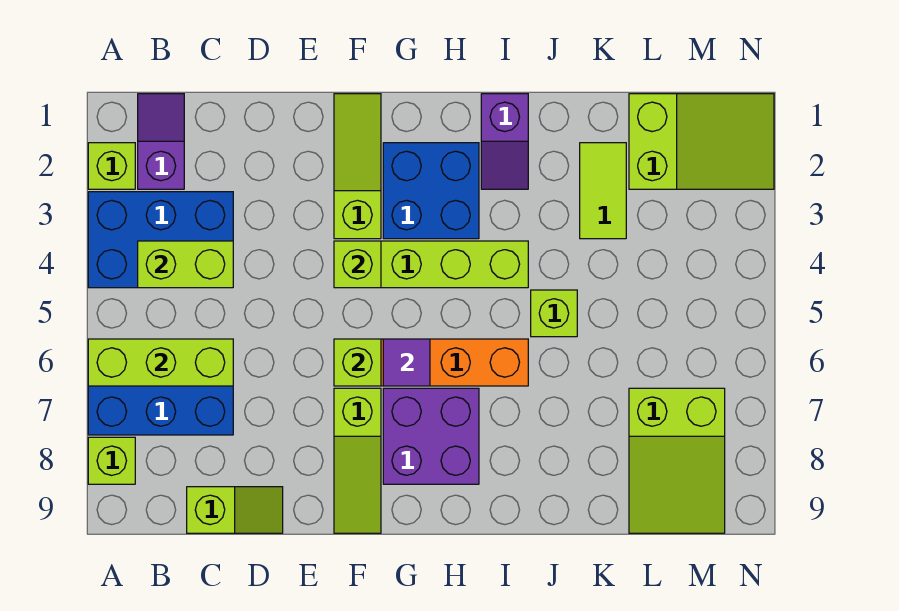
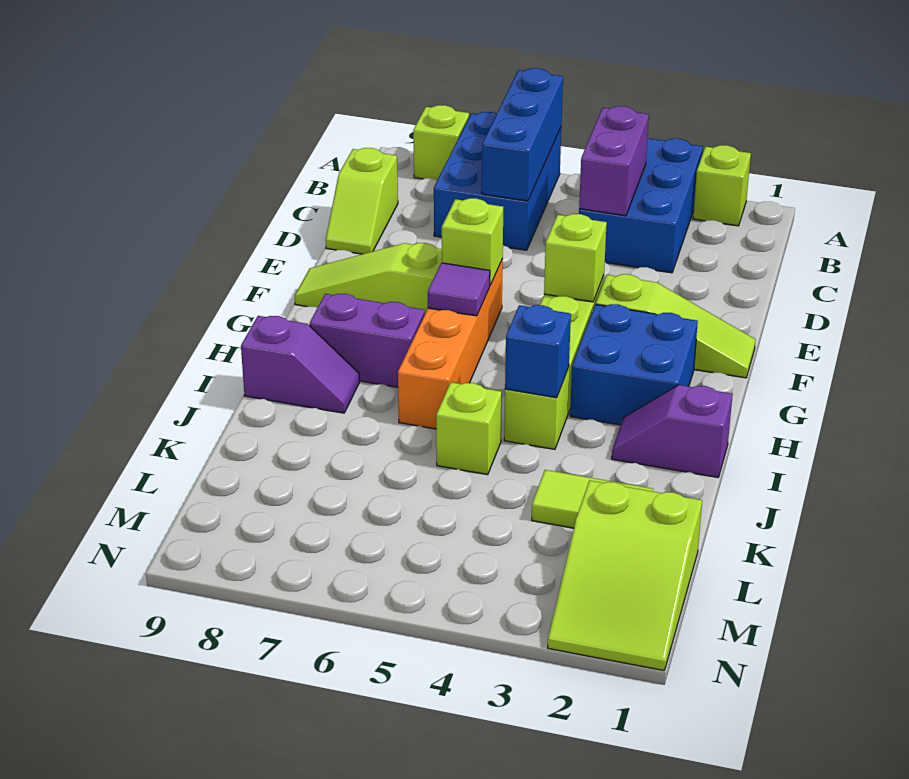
lime brick A6:C6 level 2 -> blue brick A6:C6 level 2
purple slope B1:B2 level 1 top 2 -> purple slope I8:I9 level 1 top 9
lime brick B4:C4 level 2 -> purple brick B4:C4 level 2
purple brick G7:H8 level 1 -> purple brick H7:H8 level 1
none -> blue brick I4 level 2
lime slope L7:M9 level 1 top 7 -> none

